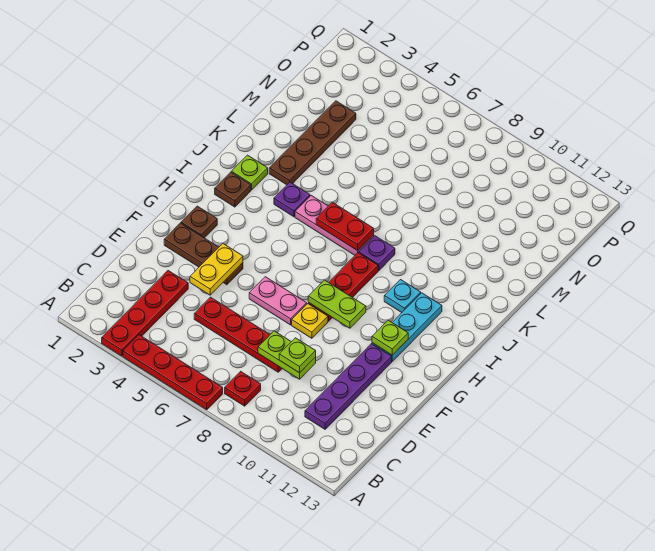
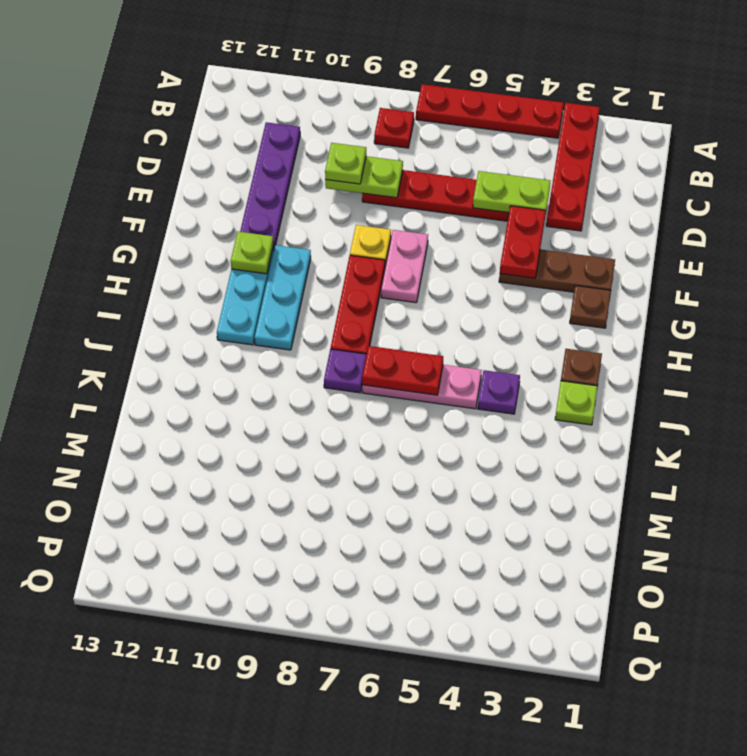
yellow plate E4:F4 level 2 -> red plate E4:F4 level 2
pink plate F6:F7 level 1 -> pink plate F7:G7 level 1
lime plate G8:G9 level 2 -> lime plate D4:D5 level 2
cyan plate I10 level 1 -> cyan plate G10:I10 level 1
brown plate K3:N3 level 1 -> none

